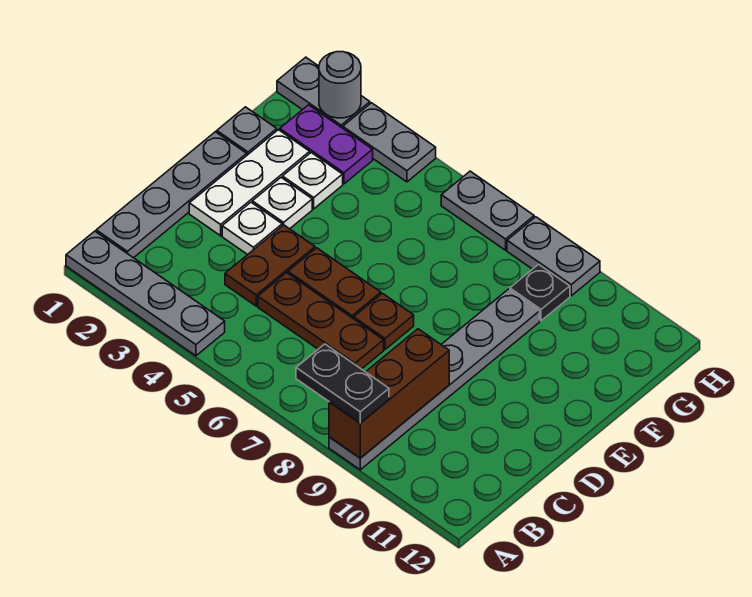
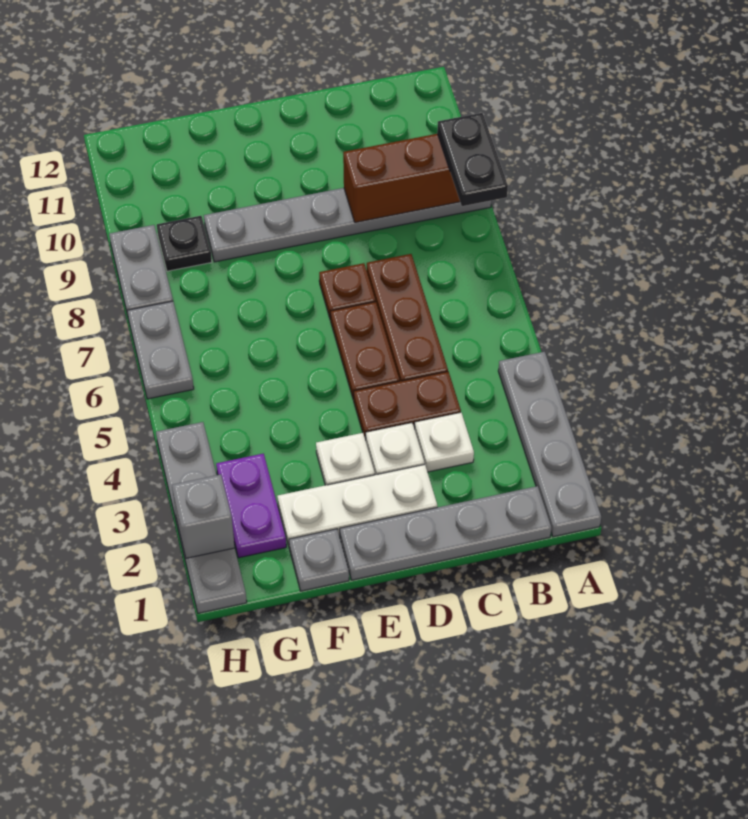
white plate F3 level 1 -> white plate C3 level 1
grey round brick H2 level 2 -> grey brick H2 level 2

